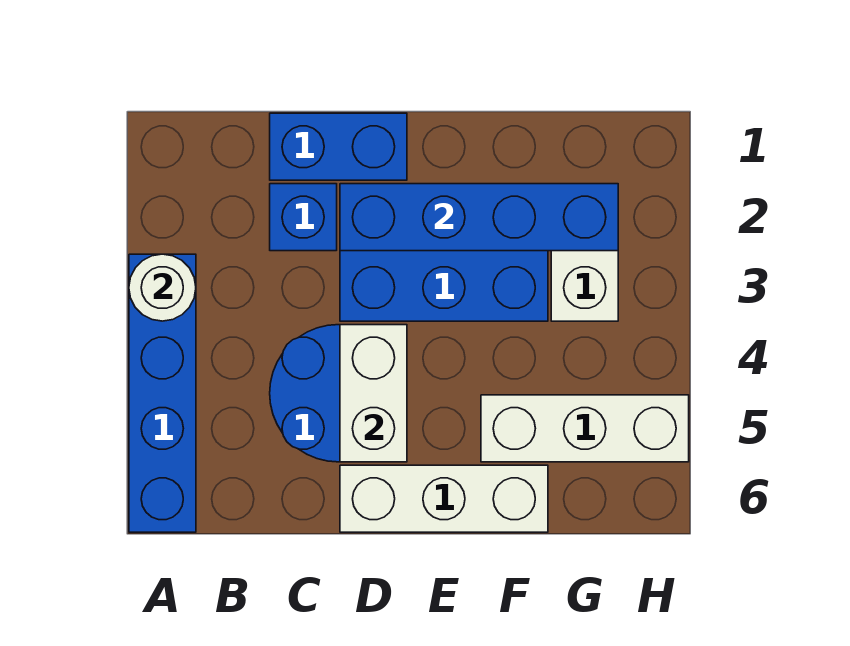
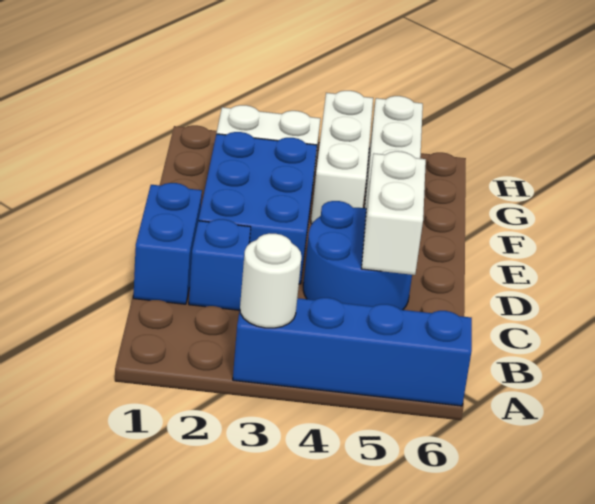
blue brick D2:G2 level 2 -> none
white brick D4:D5 level 2 -> white brick C5:D5 level 2
white brick D6:F6 level 1 -> white brick F4:H4 level 1

